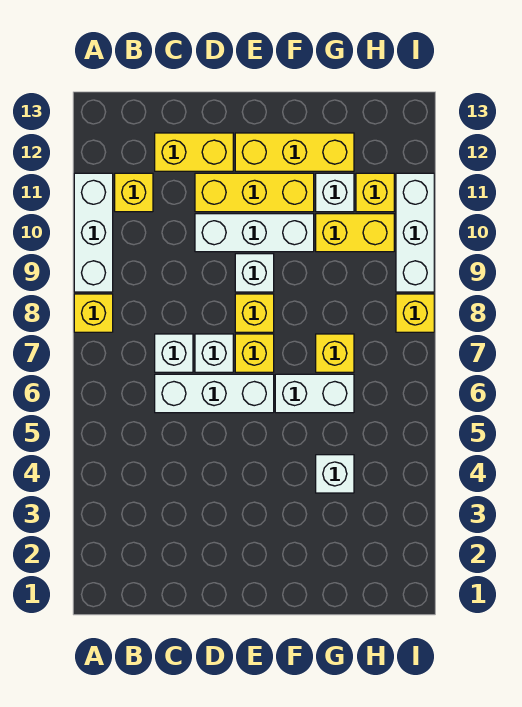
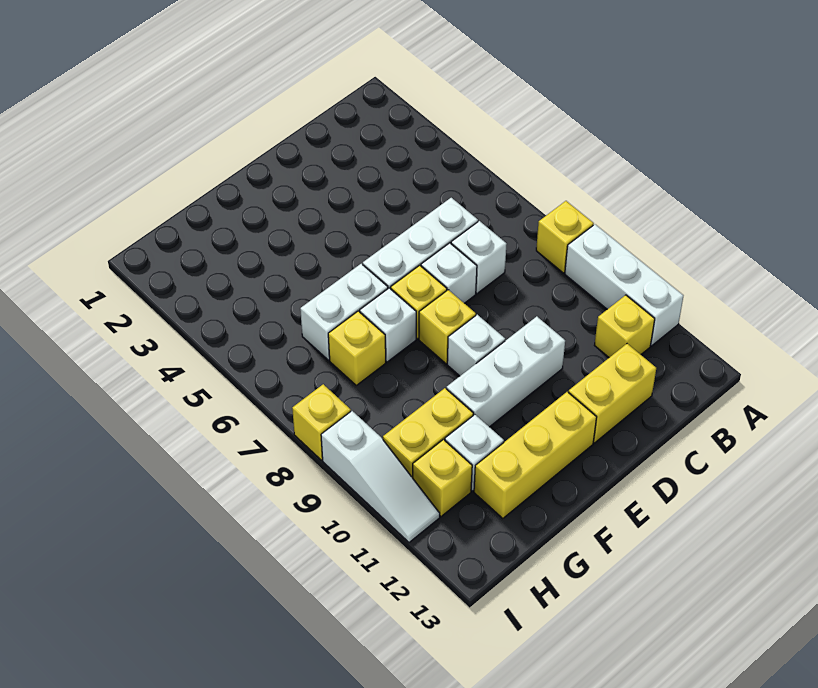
yellow brick D11:F11 level 1 -> none
white brick G4 level 1 -> white brick F7 level 1
white brick I9:I11 level 1 -> white slope I9:I11 level 1 top 9

